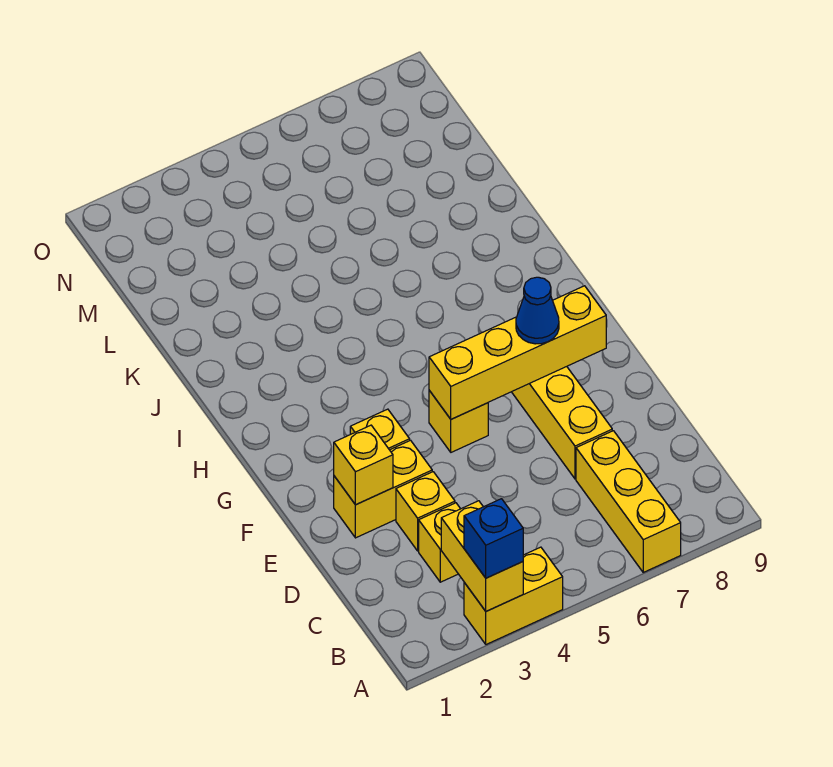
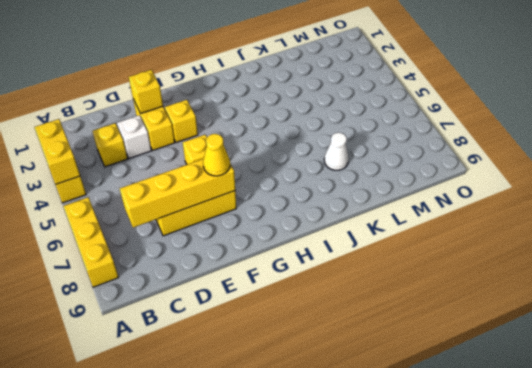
yellow brick A3:B3 level 2 -> yellow brick A3:A4 level 2
blue brick A3 level 3 -> none
yellow brick A7:C7 level 1 -> yellow brick A6:A8 level 1
yellow brick D3 level 1 -> white brick D3 level 1
yellow brick F5:F8 level 2 -> yellow brick C7:F7 level 2
blue cone F7 level 3 -> yellow cone F7 level 3
none -> white cone K7 level 1

